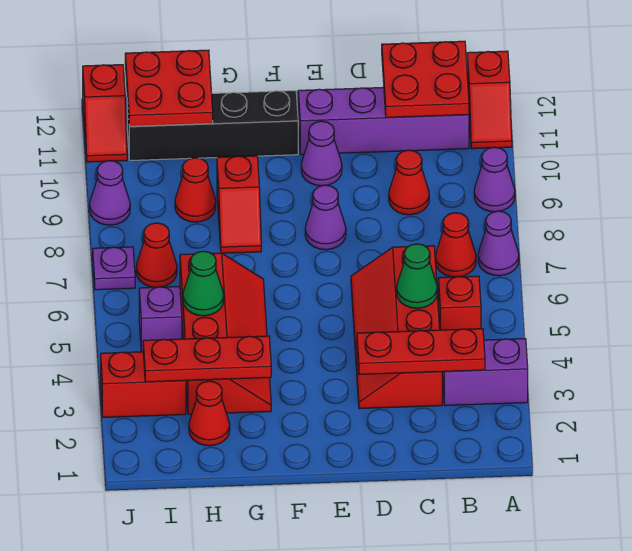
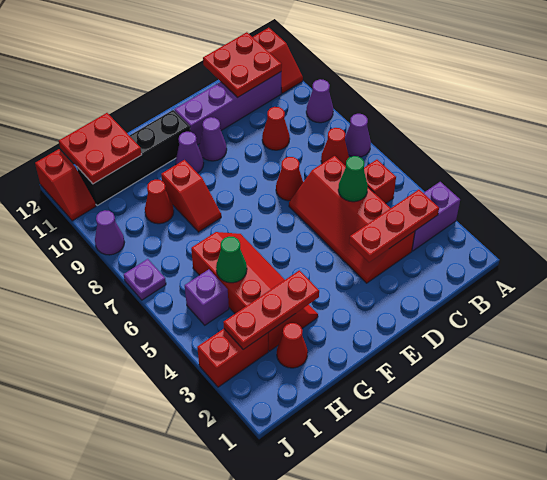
purple cone E8 level 1 -> purple cone F10 level 1
red cone I7 level 1 -> red cone D7 level 1

